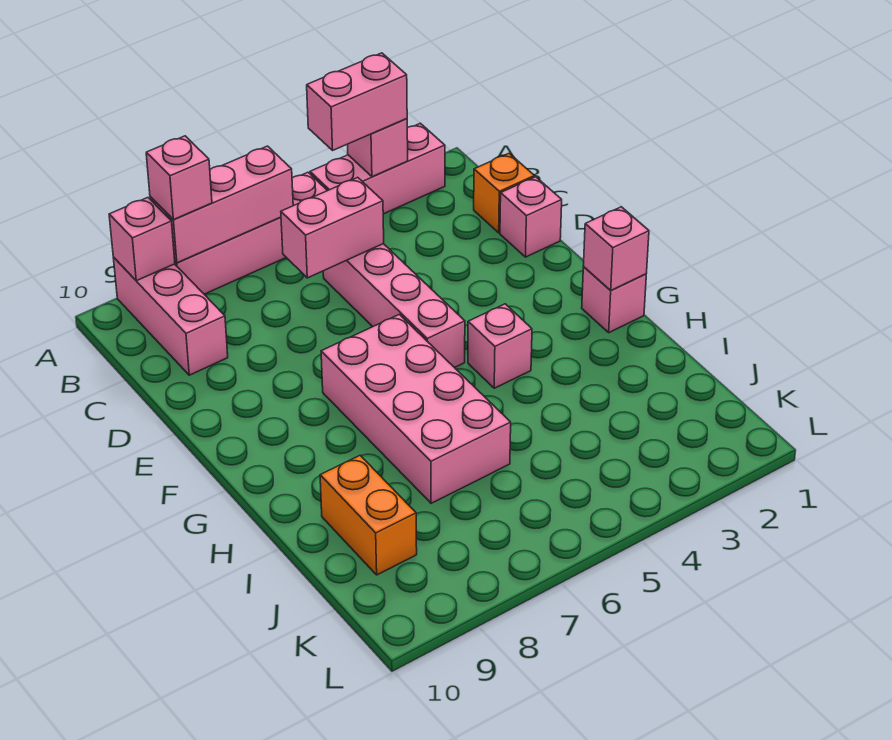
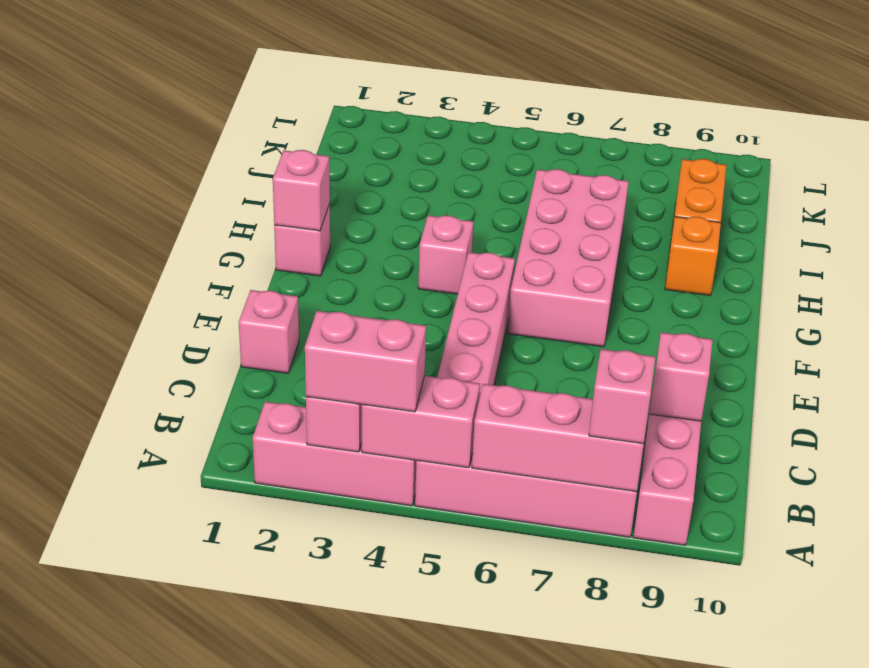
pink brick A9 level 2 -> pink brick C9 level 2
orange brick C1 level 1 -> orange brick H9 level 1
pink brick C5:C6 level 2 -> pink brick A4:A5 level 2

